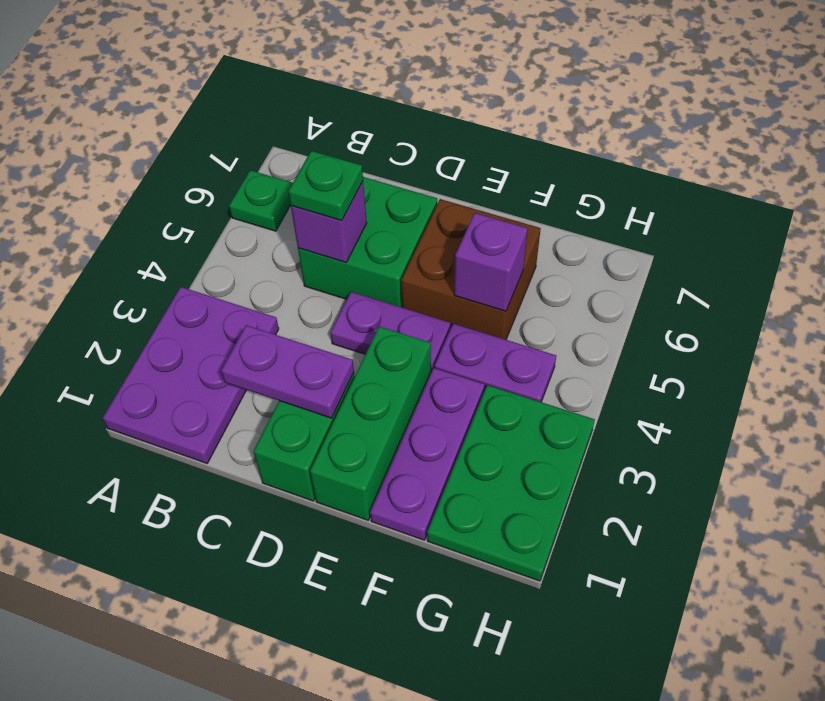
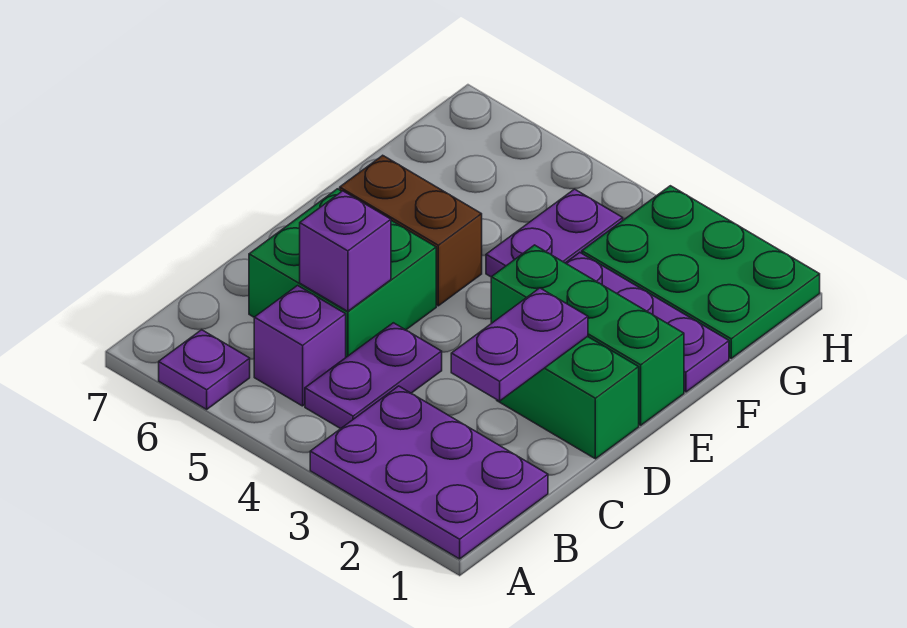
green plate A6 level 1 -> purple plate A6 level 1
green plate C5 level 3 -> none
purple plate D4:E4 level 1 -> purple plate B4:C4 level 1
brown brick E5:F6 level 1 -> brown brick E5:E6 level 1
purple brick F5 level 2 -> purple brick B5 level 1

